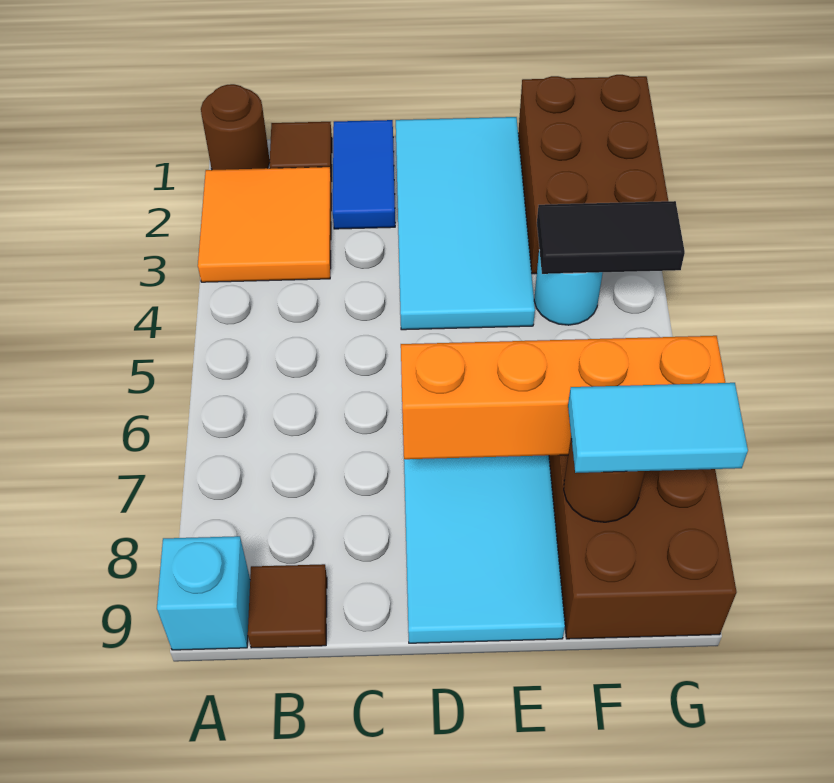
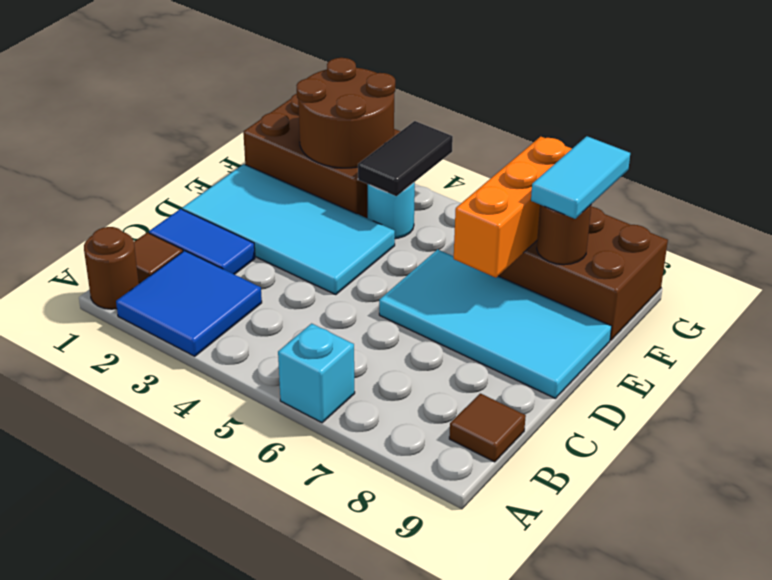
orange tile A2:B3 level 1 -> blue tile A2:B3 level 1
cyan brick A9 level 1 -> cyan brick A6 level 1
orange brick D7:G7 level 2 -> orange brick E7:G7 level 2
none -> brown round brick F2:G3 level 2

